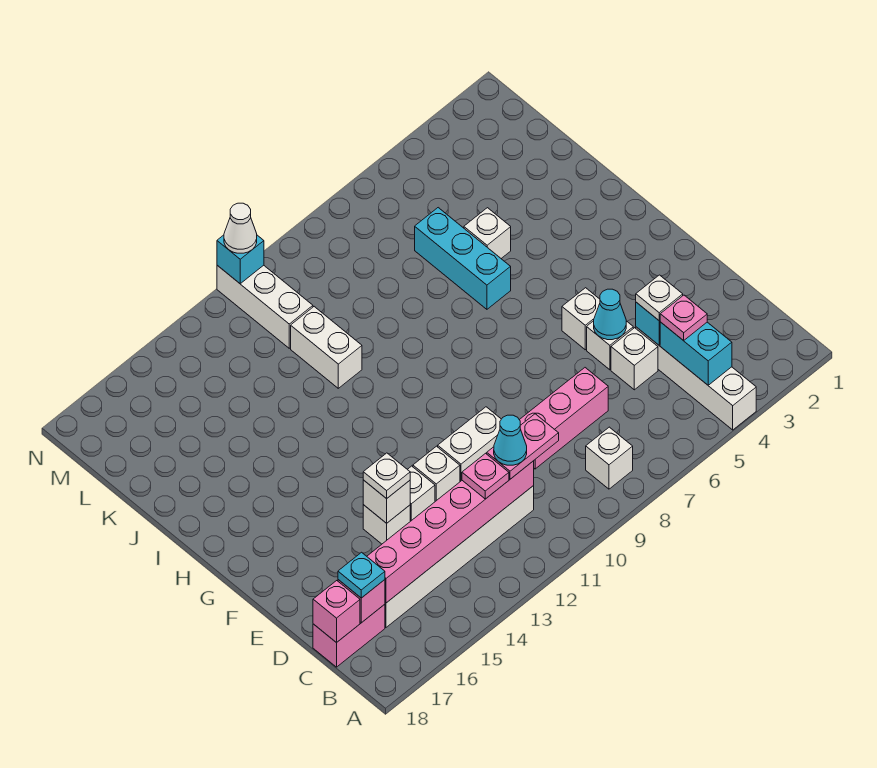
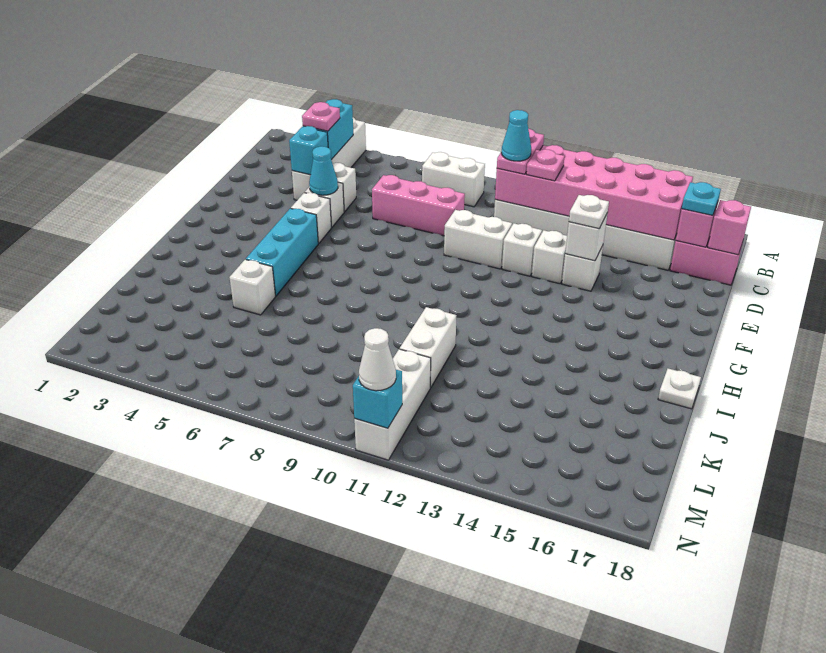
white brick B8 level 1 -> white brick B8:B9 level 1
pink plate C10:C11 level 3 -> pink plate B11:C11 level 3
pink brick C11:C16 level 2 -> pink brick B11:C16 level 2
white plate D4 level 3 -> white plate I18 level 1
cyan brick I6:K6 level 1 -> cyan brick G5:I5 level 1

